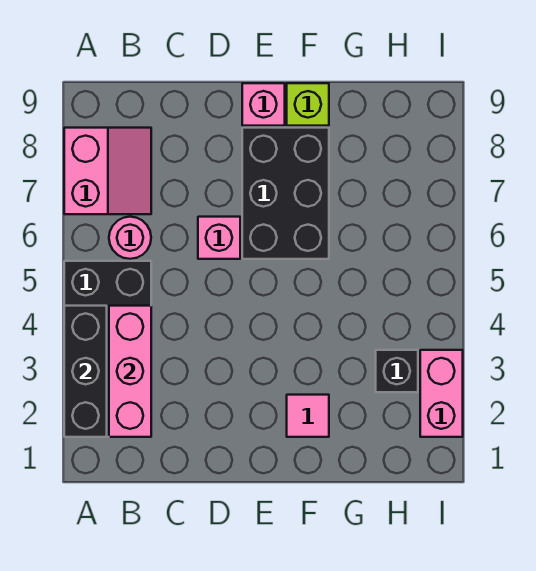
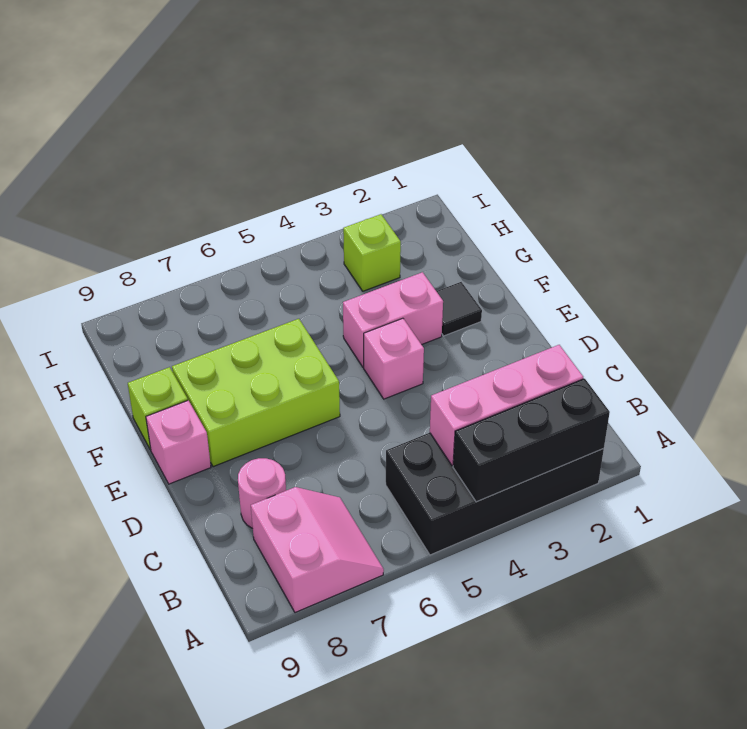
pink slope A7:B8 level 1 top A -> pink slope A7:B8 level 1 top 8
pink round brick B6 level 1 -> pink round brick C8 level 1
pink brick D6 level 1 -> pink brick E4 level 1
black brick E6:F8 level 1 -> lime brick E6:F8 level 1
pink tile F2 level 1 -> black tile F2 level 1
black brick H3 level 1 -> lime brick H3 level 1
pink brick I2:I3 level 1 -> pink brick F3:F4 level 1

